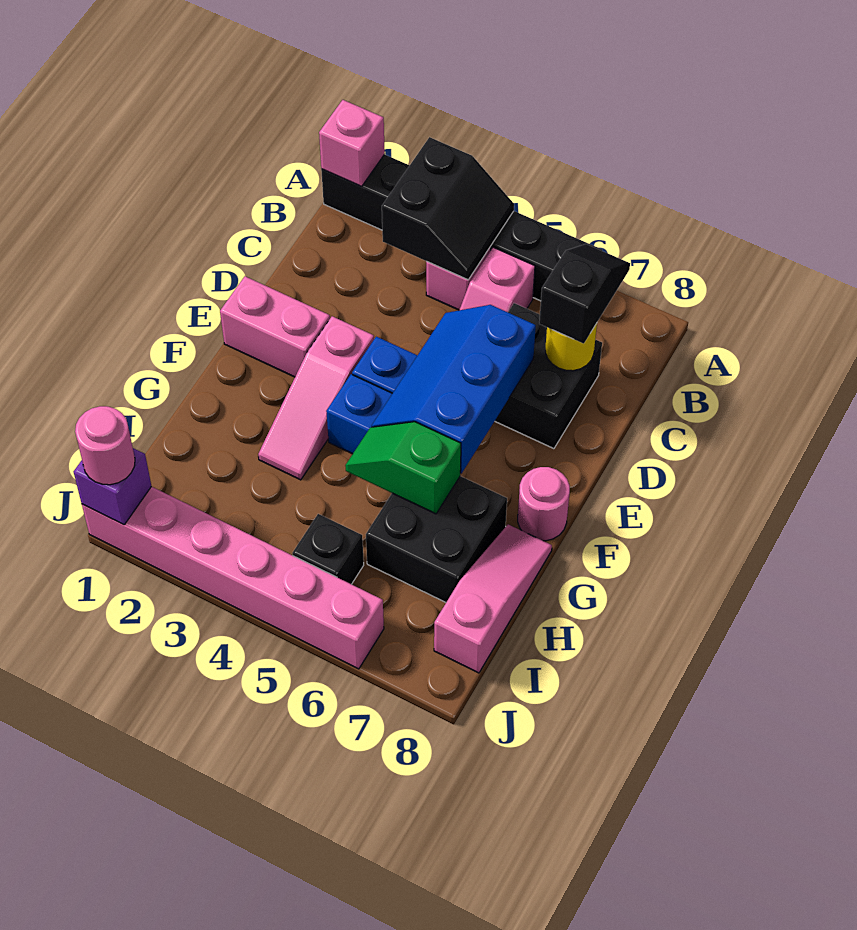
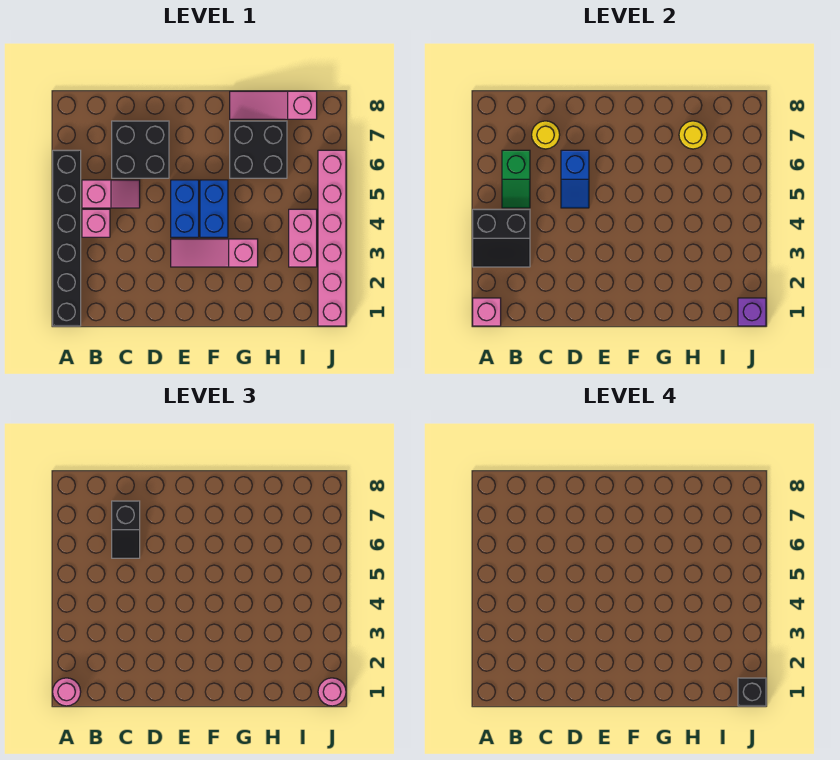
black slope A3:B4 level 2 top 3 -> black slope A3:B4 level 2 top 4
black slope B7:C7 level 3 top C -> black slope C6:C7 level 3 top 7
blue slope D5:F6 level 2 top 6 -> blue slope D5:D6 level 2 top 6
pink brick E1:E2 level 1 -> pink brick I3:I4 level 1
pink slope E3:G3 level 1 top E -> pink slope E3:G3 level 1 top G
pink round brick F8 level 1 -> pink round brick A1 level 3
green slope G5:G6 level 2 top 6 -> green slope B5:B6 level 2 top 6
none -> yellow round brick H7 level 2
black brick I5 level 1 -> black brick J1 level 4

